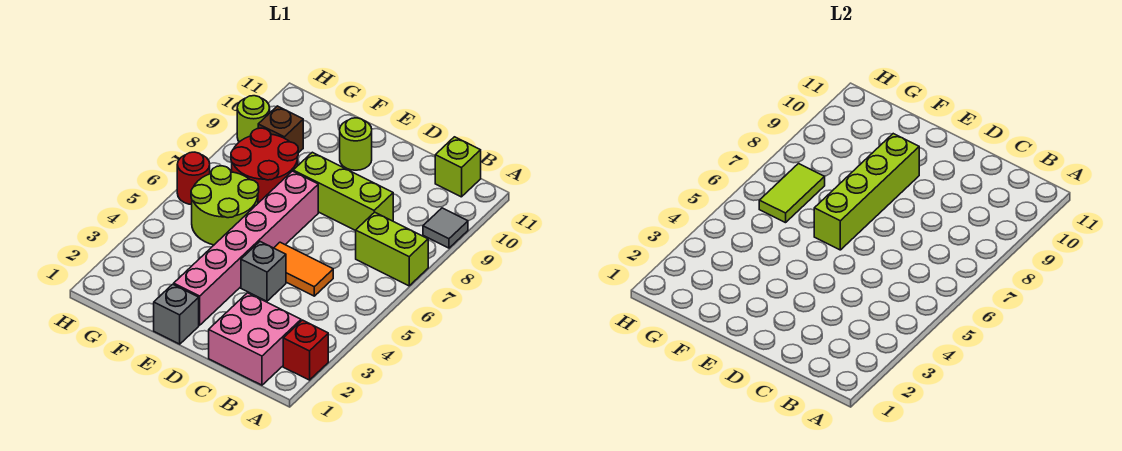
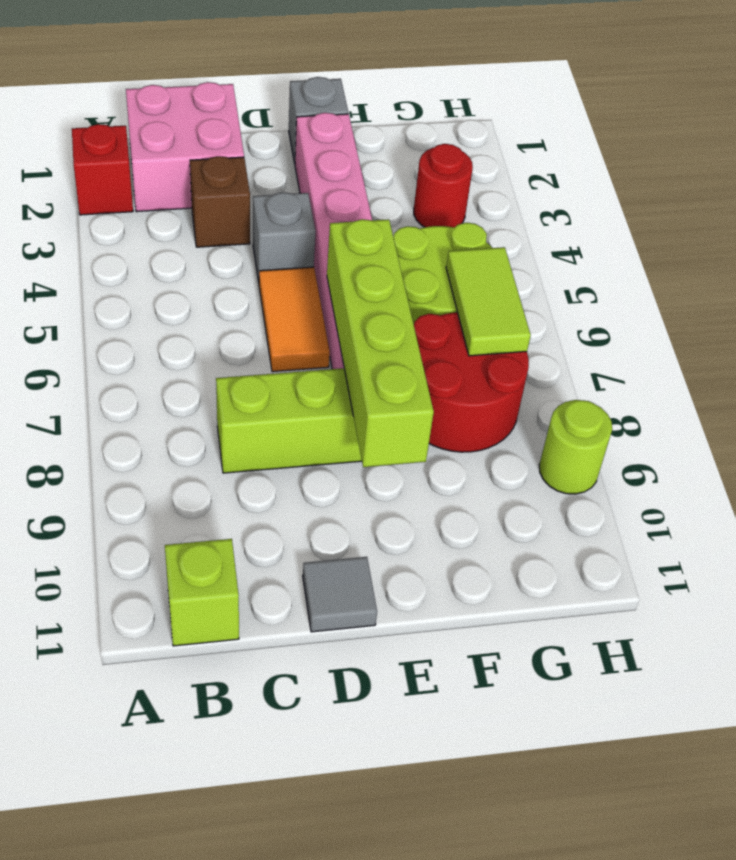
lime brick A7:B7 level 1 -> none
grey tile A9 level 1 -> grey tile D11 level 1
orange tile C5:D5 level 1 -> orange tile D5:D6 level 1
lime round brick E10 level 1 -> none
brown brick G9 level 1 -> brown brick C3 level 1
red round brick H6 level 1 -> red round brick G3 level 1

